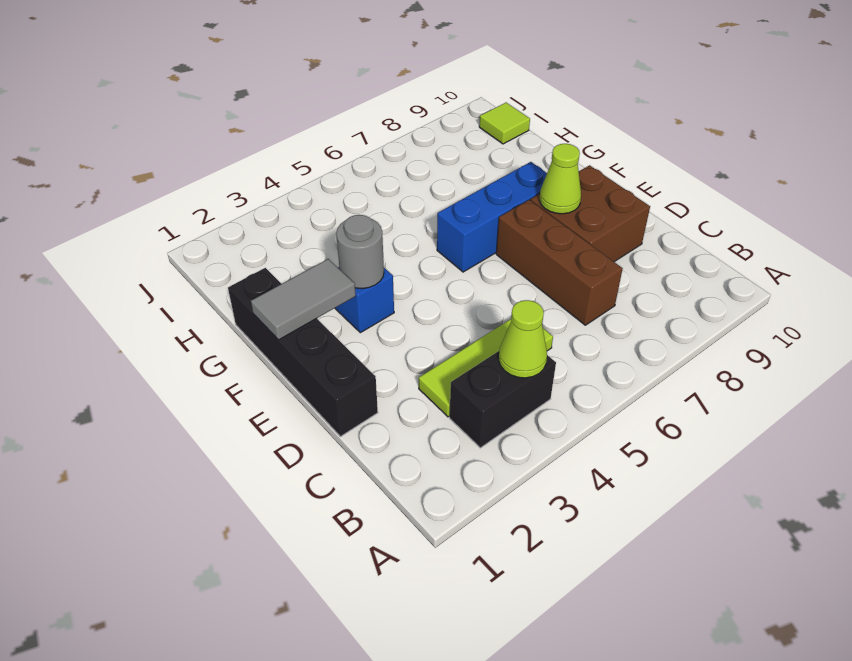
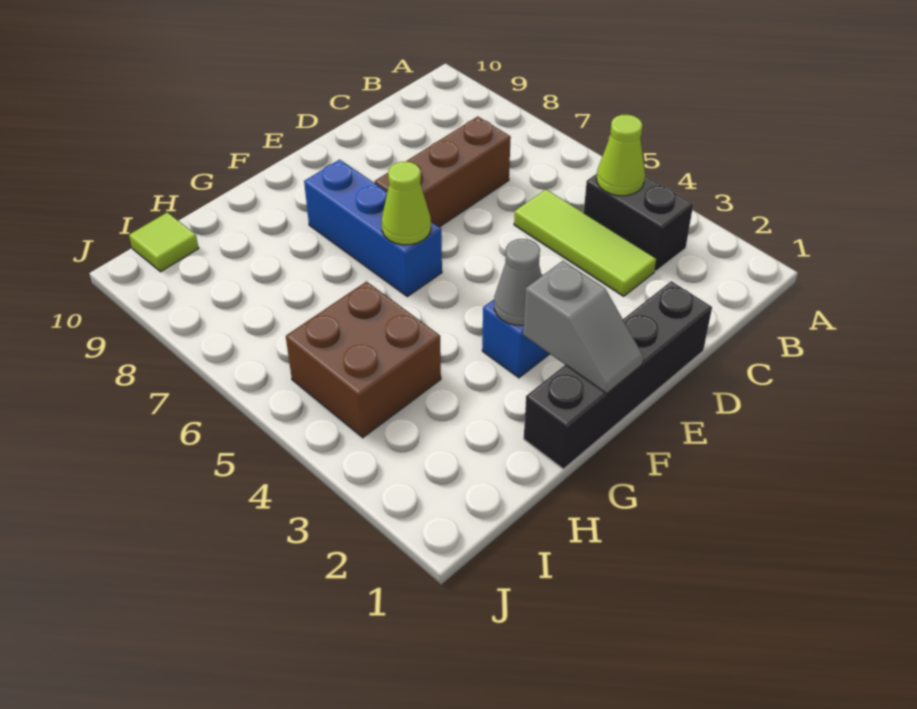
brown brick D8:E9 level 1 -> brown brick H4:I5 level 1
lime cone E8 level 2 -> lime cone F6 level 2
grey tile F1:F2 level 2 -> grey slope F1:F2 level 2 top 2
grey round brick F3 level 2 -> grey cone F3 level 2

